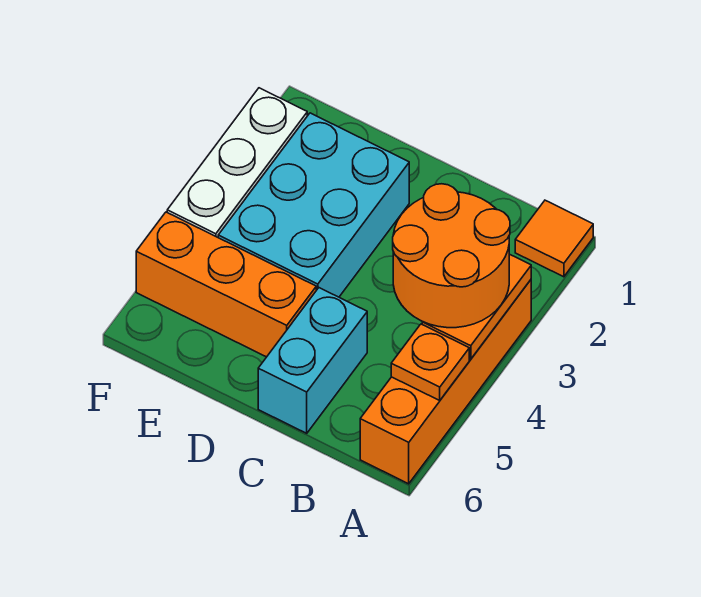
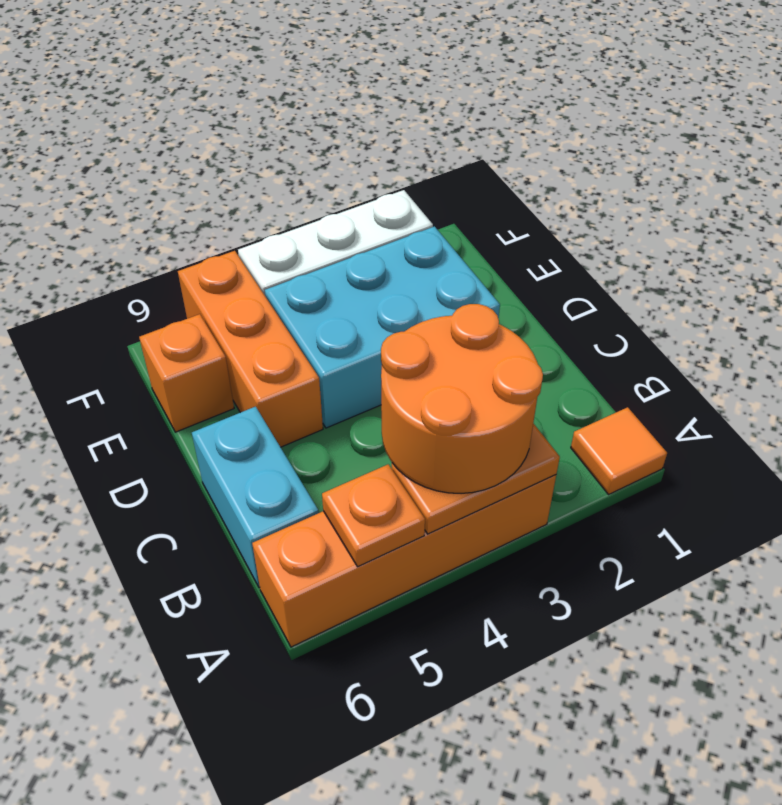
cyan brick C5:C6 level 1 -> cyan brick B6:C6 level 1
none -> orange brick E6 level 1

